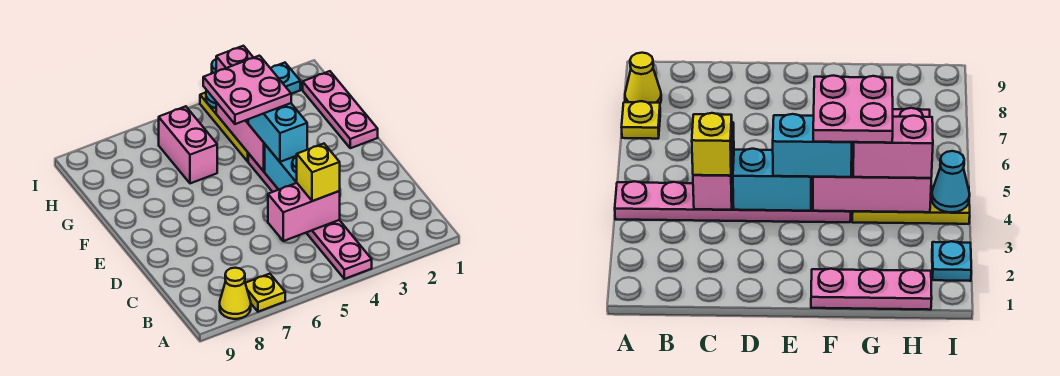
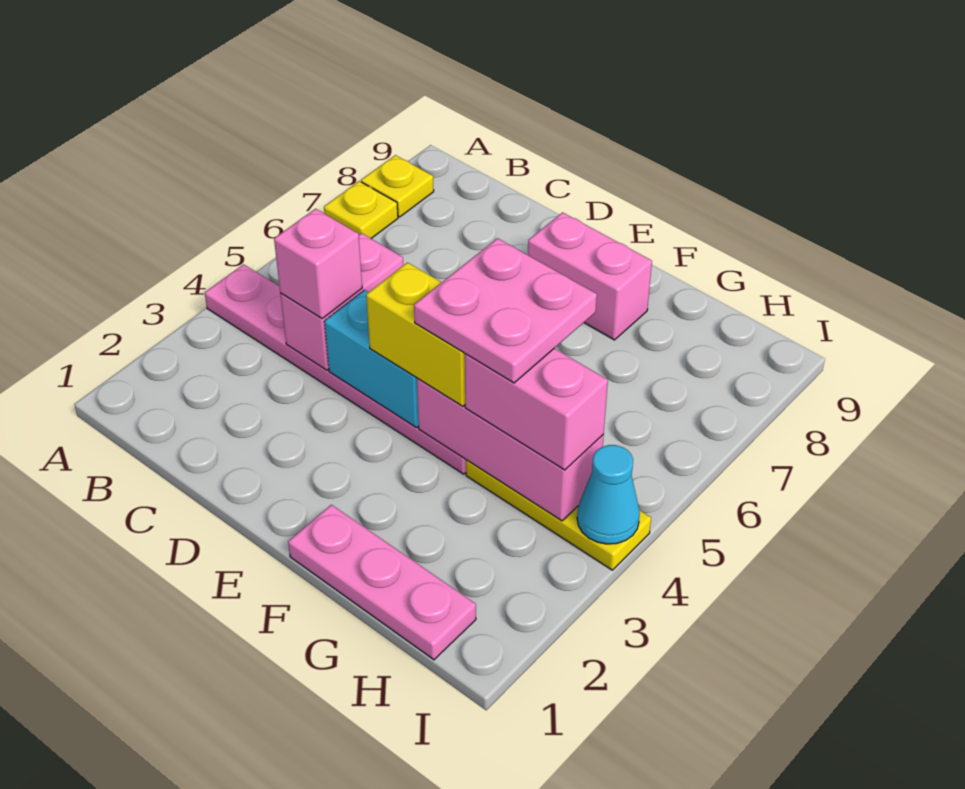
yellow cone A8 level 1 -> yellow plate A8 level 1
yellow brick C4 level 3 -> pink brick C4 level 3
cyan brick E4:F4 level 3 -> yellow brick E4:F4 level 3
pink brick G6:H6 level 1 -> pink brick E8:F8 level 1
cyan plate I2 level 1 -> none

